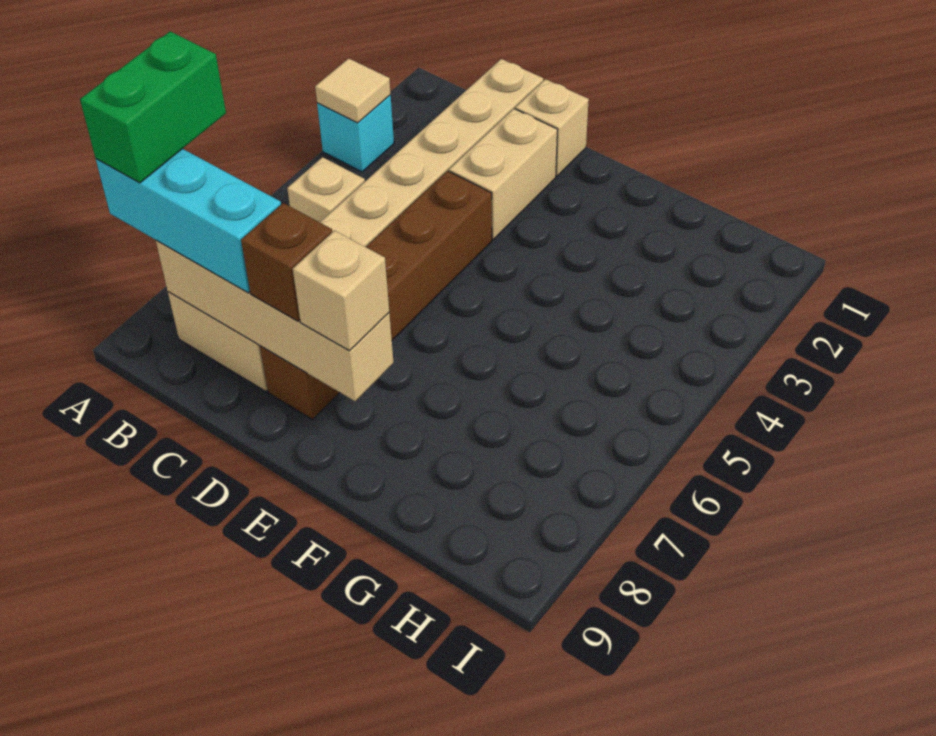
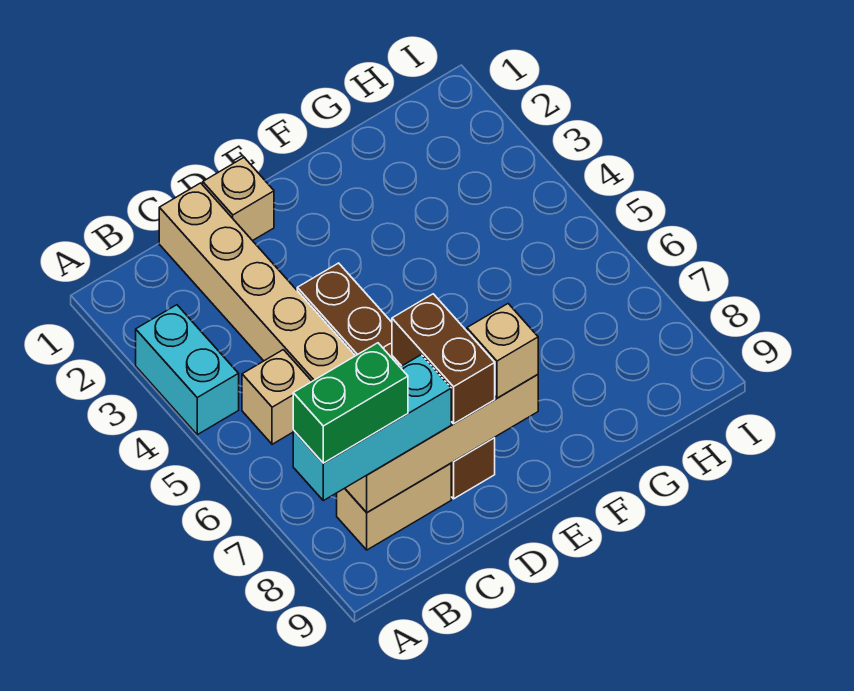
cyan brick A3 level 1 -> cyan brick A3:A4 level 1
tan tile A3 level 2 -> none
green brick A7:A8 level 4 -> green brick A8:B8 level 4
tan brick D2:D3 level 1 -> none
brown brick D8 level 3 -> brown brick D7:D8 level 3

